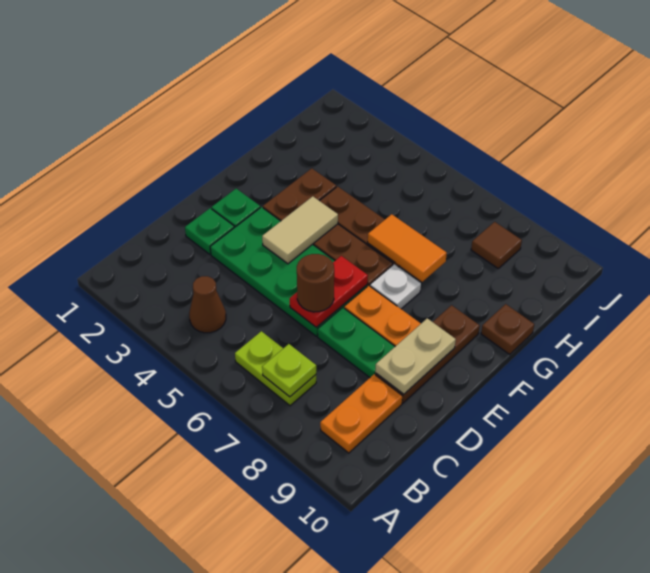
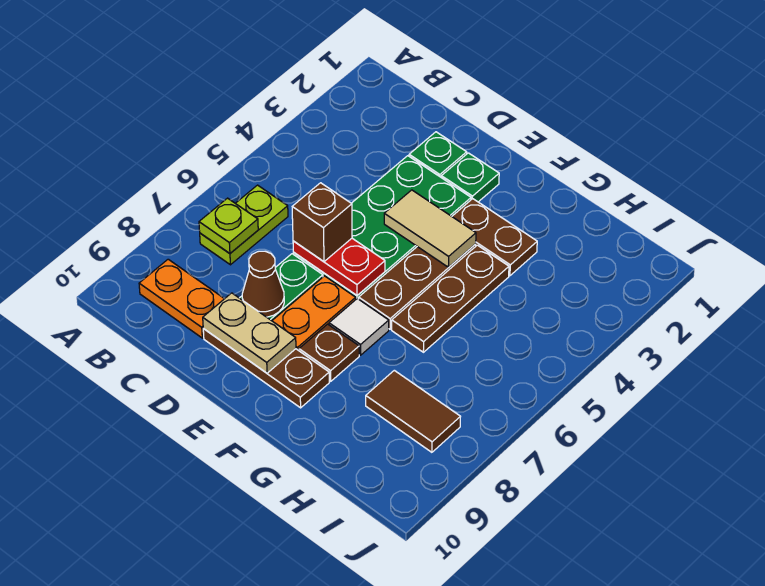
brown cone B4 level 1 -> brown cone D8 level 2
brown round brick D6 level 3 -> brown brick D6 level 3
white plate F7 level 1 -> white tile F7 level 1
orange tile G6:G7 level 2 -> none
brown plate G10 level 1 -> brown plate F8 level 1
brown tile I8 level 1 -> brown tile H8:I8 level 1

